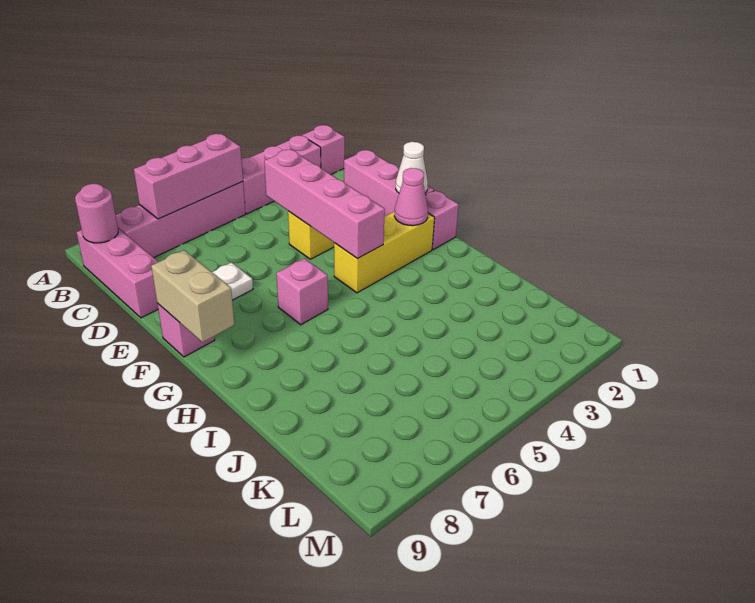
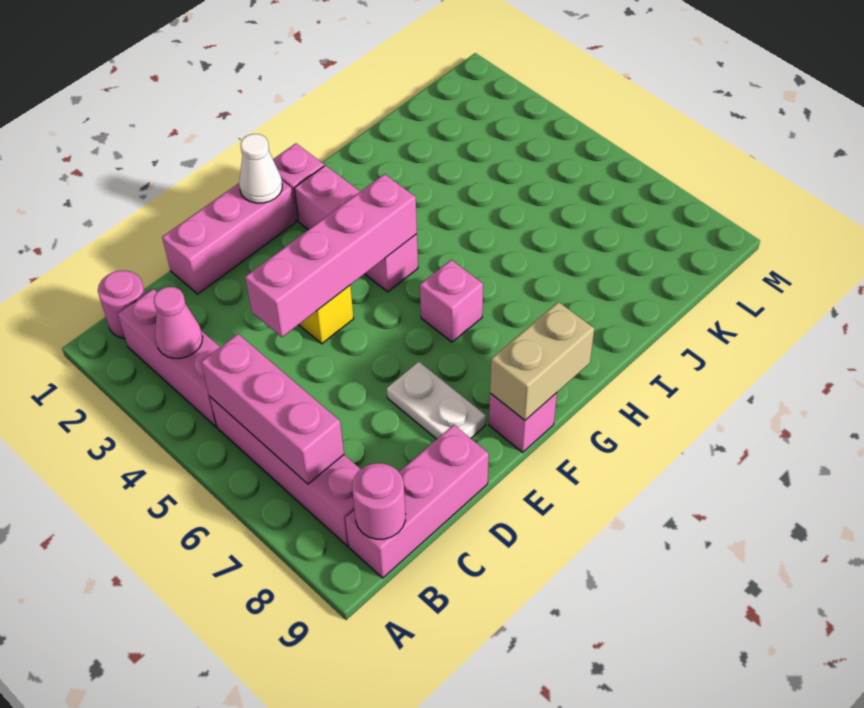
pink brick B1 level 1 -> pink round brick B1 level 1
yellow brick G2:G4 level 1 -> pink brick G2:G4 level 1
pink cone G2 level 2 -> pink cone B3 level 2

